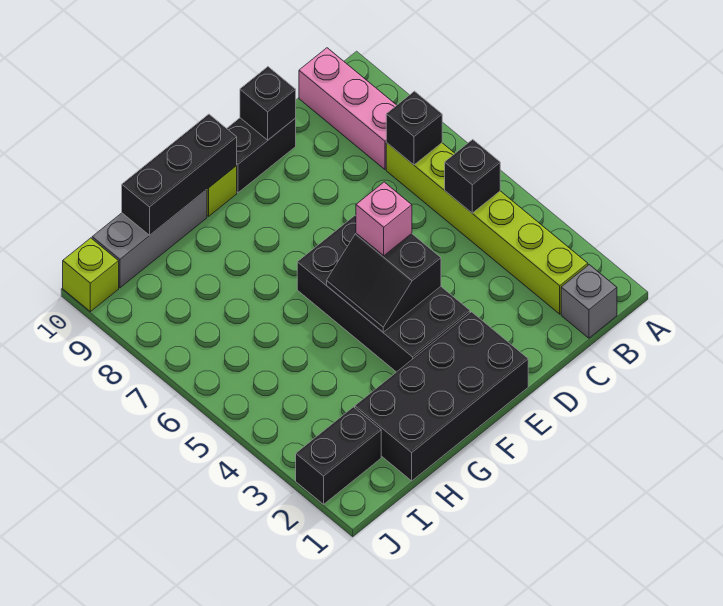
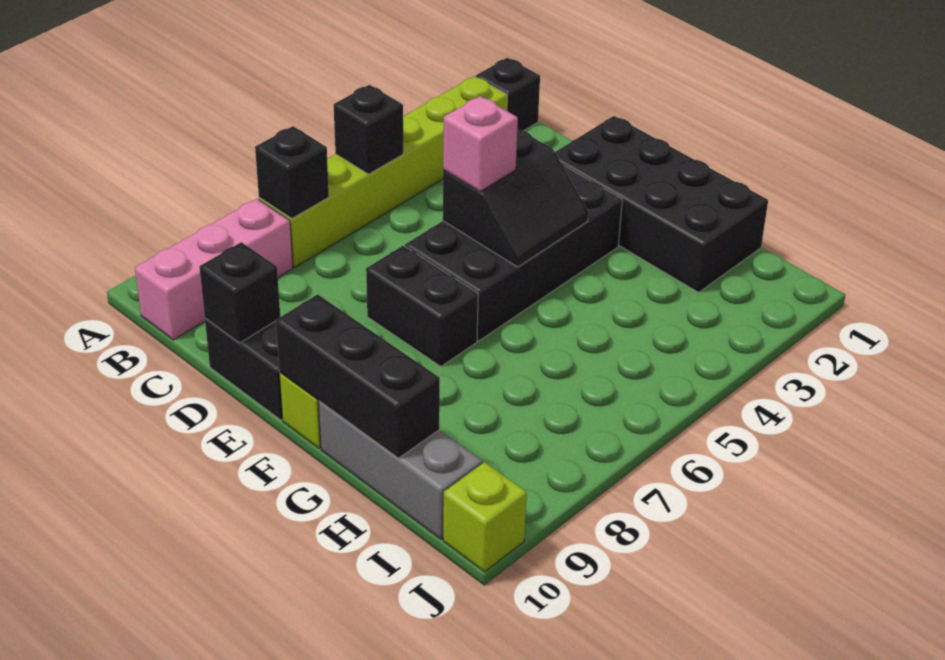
grey brick B1 level 1 -> black brick B1 level 1
black brick I2:J2 level 1 -> black brick E7:F7 level 1

